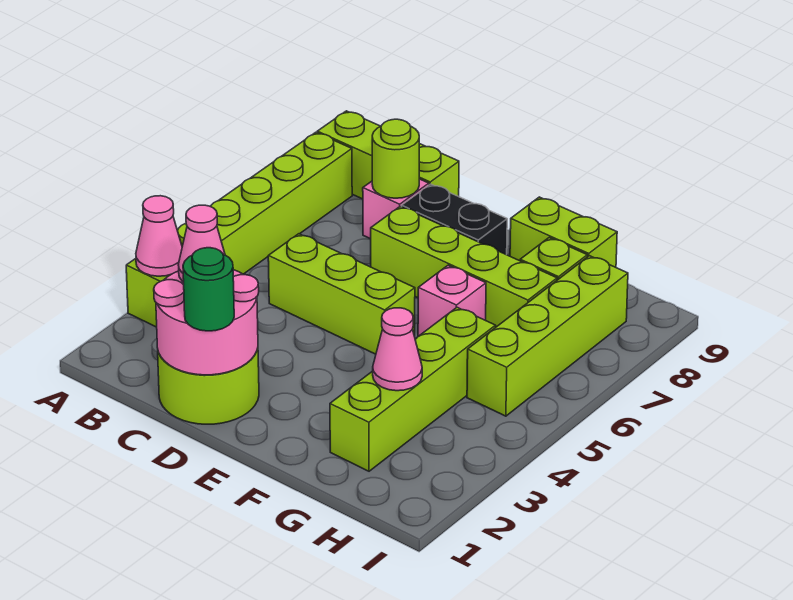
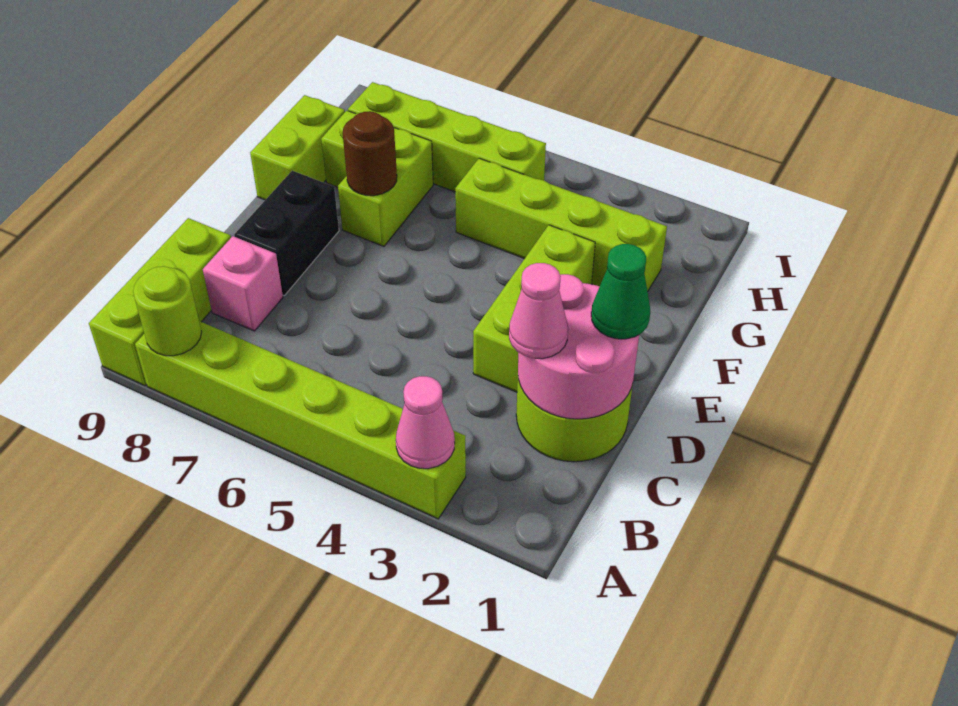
lime brick C5:E5 level 1 -> lime brick D3:F3 level 1
lime round brick C8 level 2 -> lime round brick A8 level 2
green round brick D1 level 3 -> green cone D1 level 3
lime brick D7:G7 level 1 -> lime brick F7:G7 level 1
pink brick F6 level 1 -> none
none -> brown round brick F7 level 2
pink cone G3 level 2 -> none

